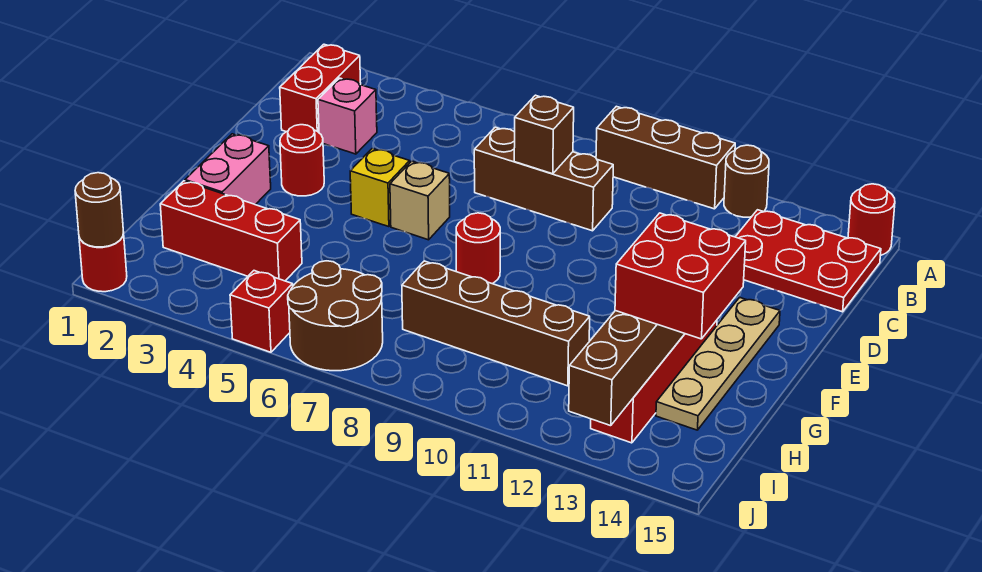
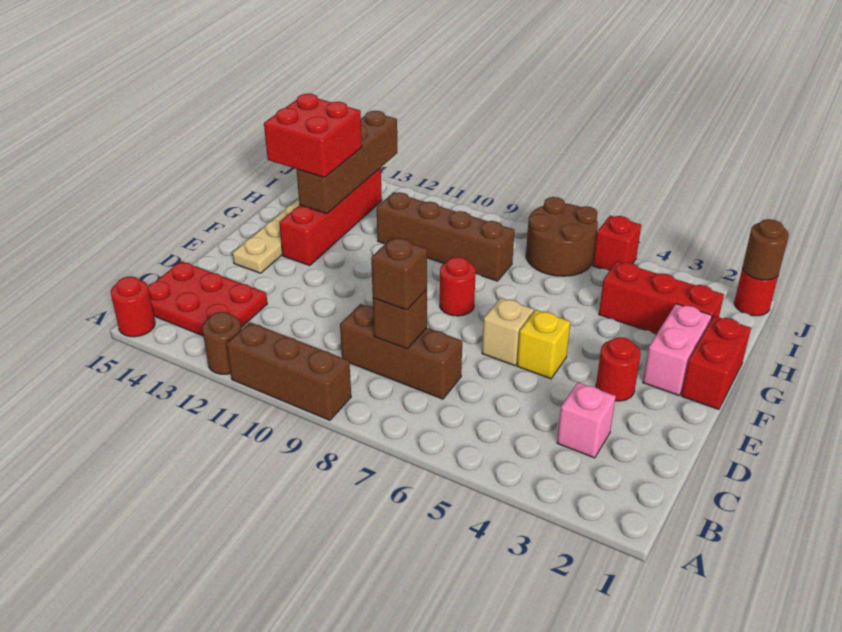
red brick B2:C2 level 1 -> red brick F1:G1 level 1
none -> brown brick C8 level 3

